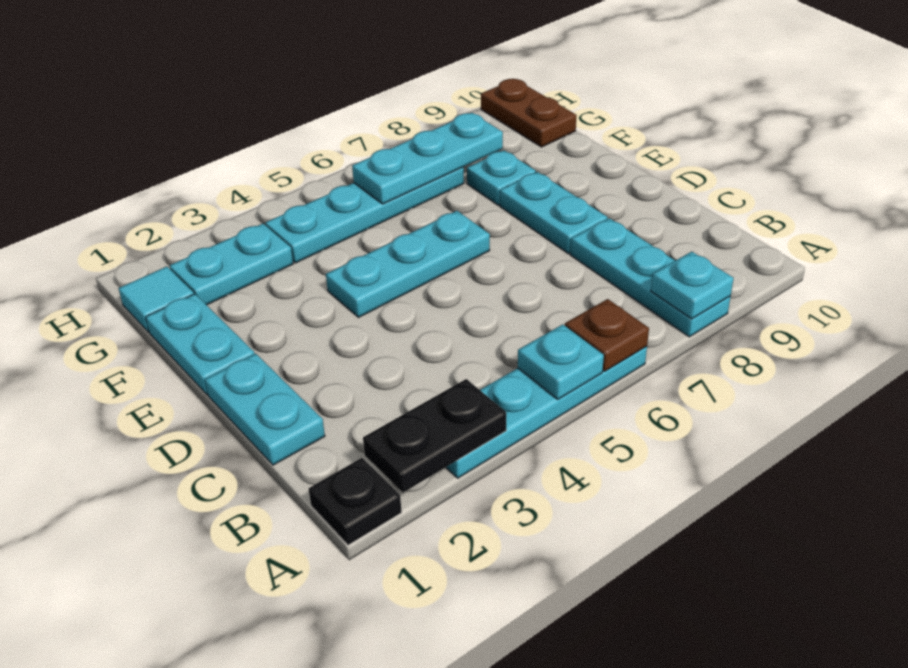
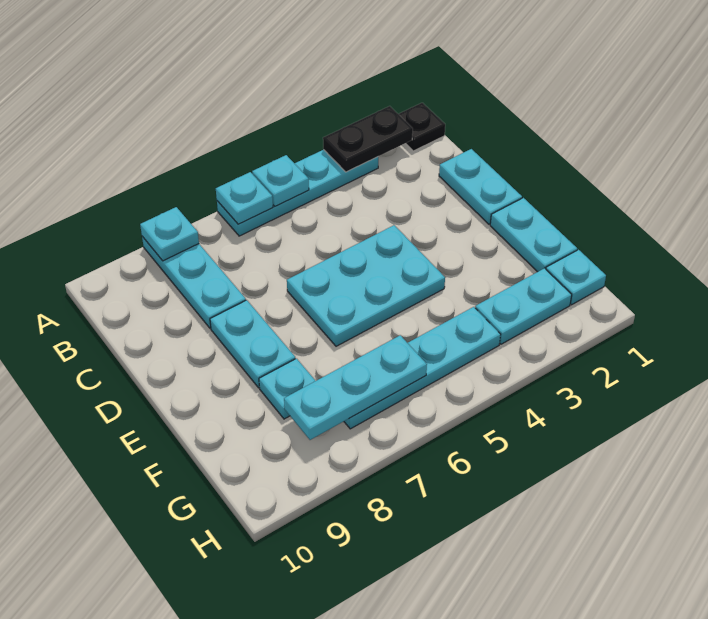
brown plate A6 level 2 -> cyan plate A6 level 2
cyan plate E4:E6 level 1 -> cyan plate D4:E6 level 1
cyan tile G1 level 1 -> cyan plate G1 level 1
brown plate G10:H10 level 1 -> none

